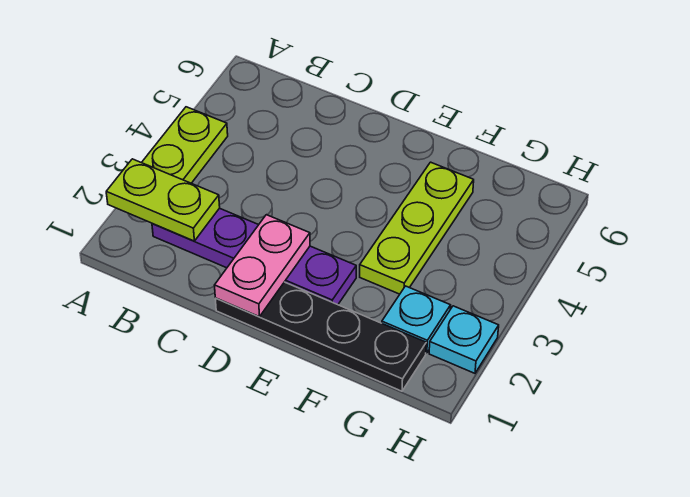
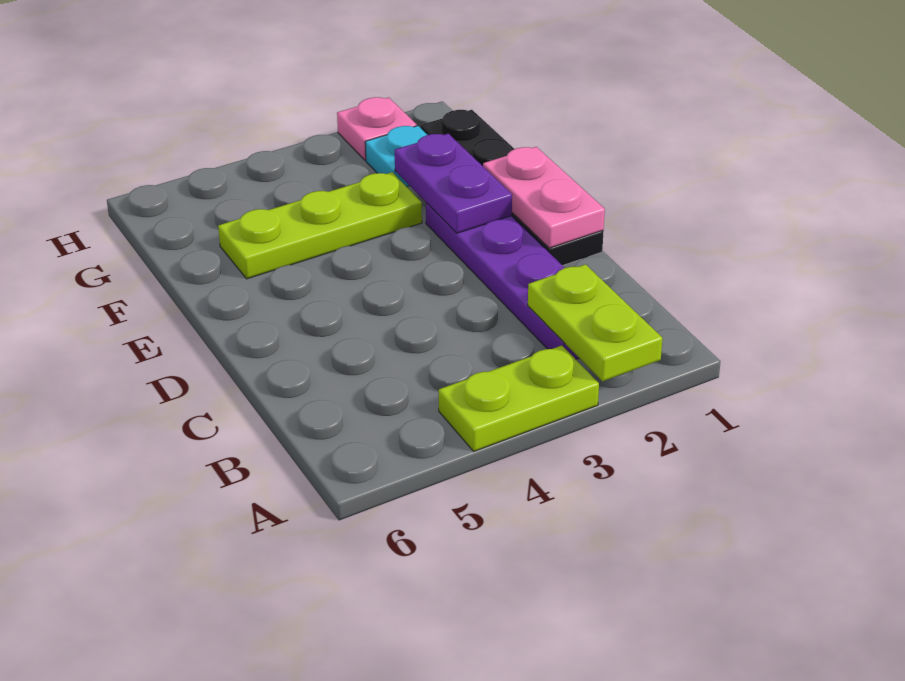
pink plate D1:D2 level 2 -> pink plate D1:E1 level 2
none -> purple plate E2:F2 level 2
cyan plate H2 level 1 -> pink plate H2 level 1

